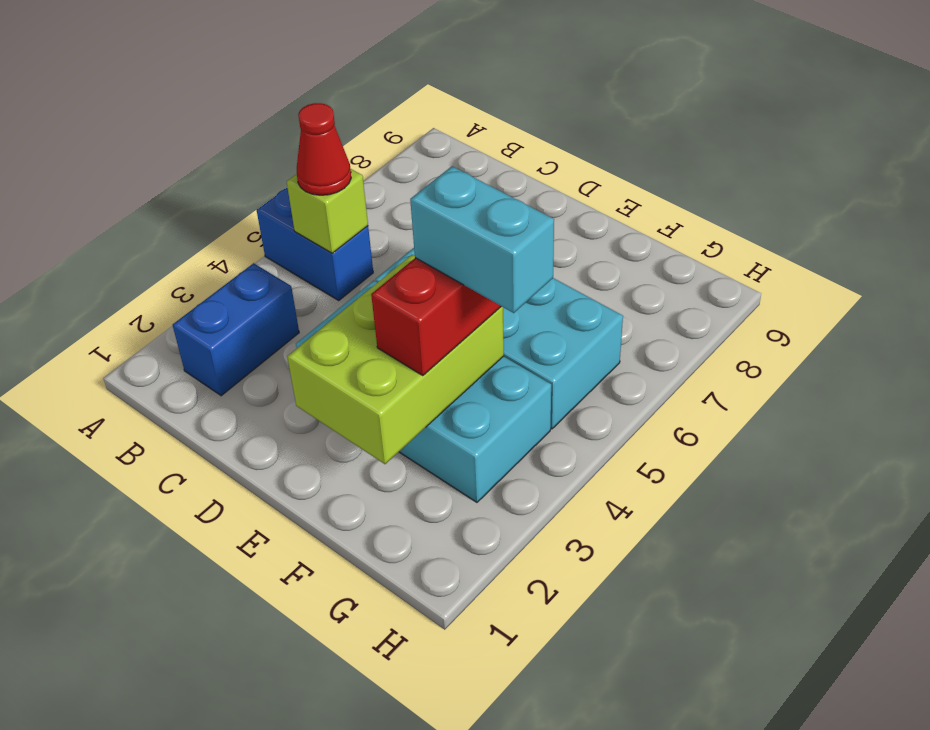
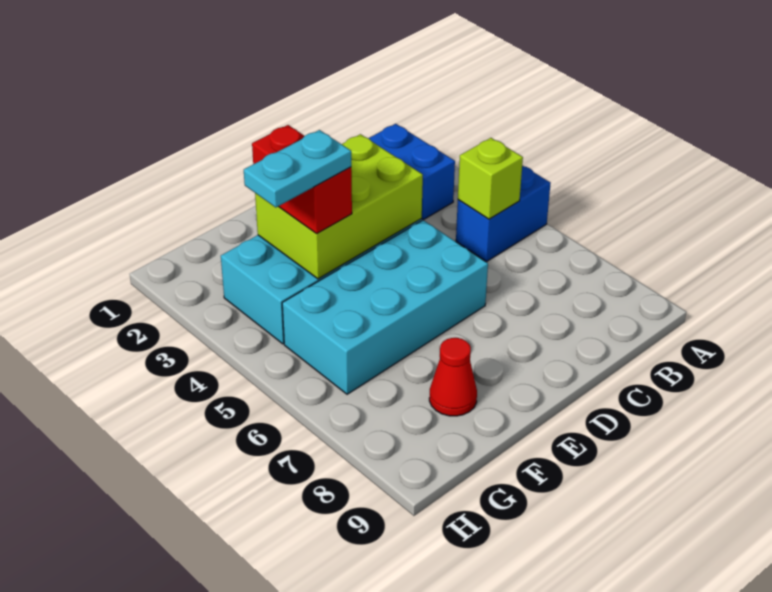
red cone B5 level 3 -> red cone F8 level 1
lime brick E2:F4 level 2 -> lime brick D3:F4 level 2
cyan brick F4:G4 level 4 -> cyan plate F4:G4 level 4

